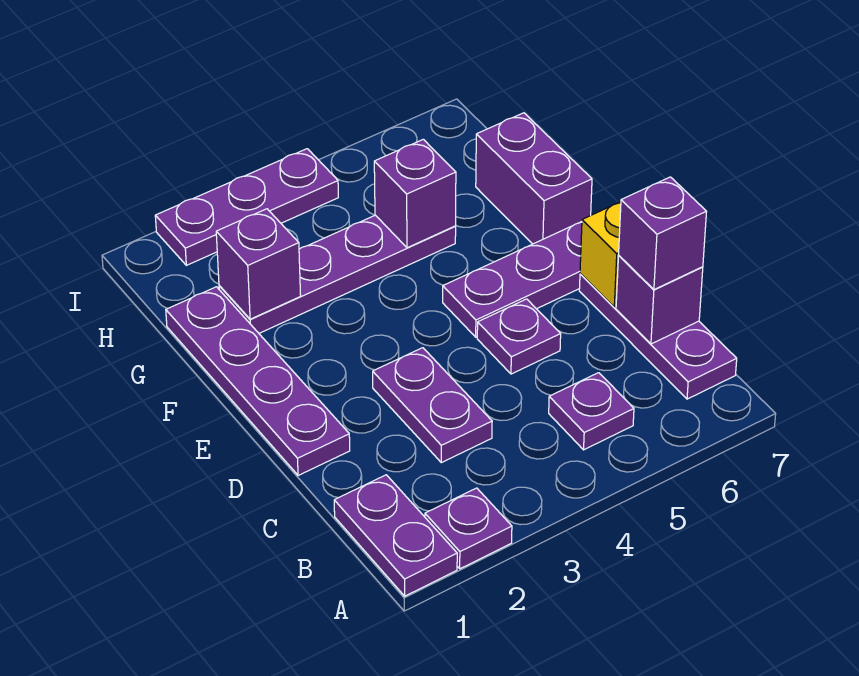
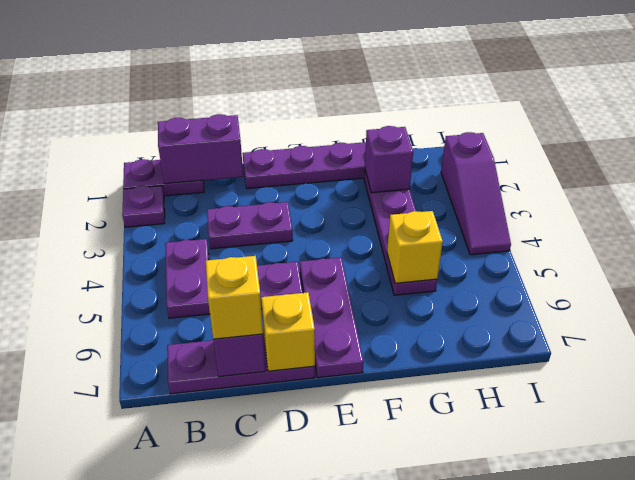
purple plate B5 level 1 -> purple plate B4:B5 level 1
purple brick C7 level 3 -> yellow brick C7 level 3
purple brick F7:G7 level 1 -> purple brick B1:C1 level 2
purple brick G5 level 2 -> yellow brick G5 level 2
purple plate I2:I4 level 1 -> purple slope I2:I4 level 1 top 2

